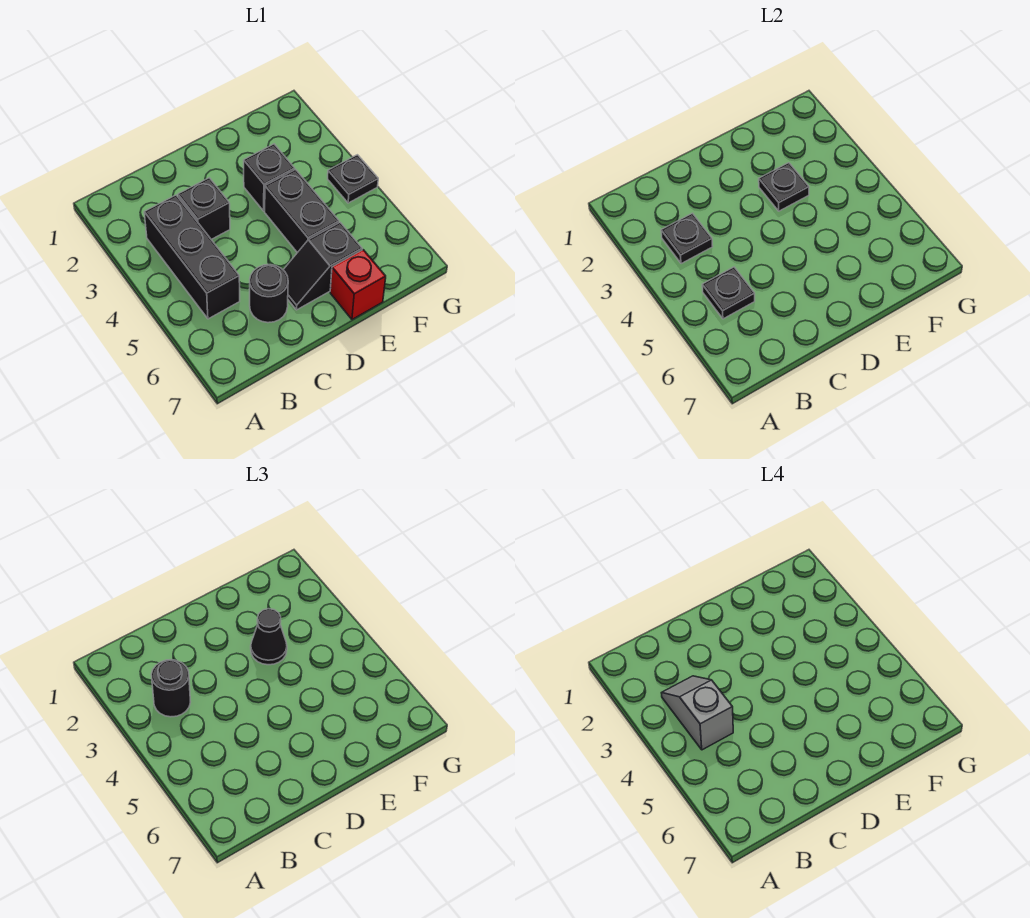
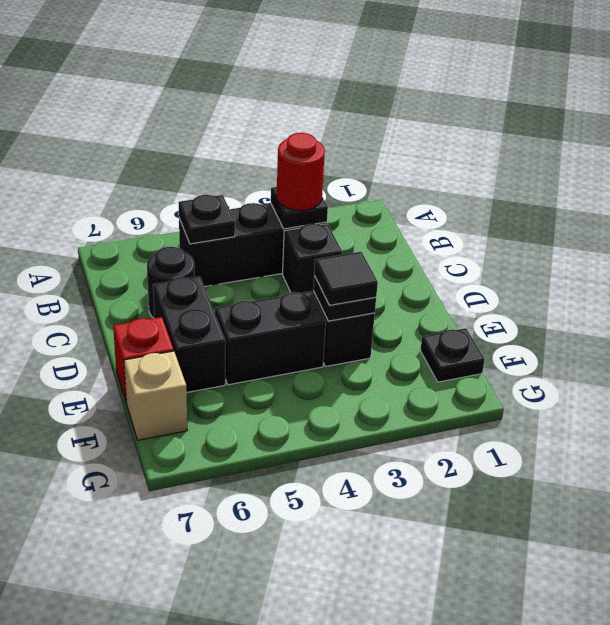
black round brick B3 level 3 -> red round brick B3 level 3
grey slope B3:B4 level 4 top 4 -> none
black slope D6:E6 level 1 top E -> black brick D6:E6 level 1
black cone E3 level 3 -> black tile E3 level 3
none -> tan brick F7 level 1
black plate G4 level 1 -> black plate F1 level 1

